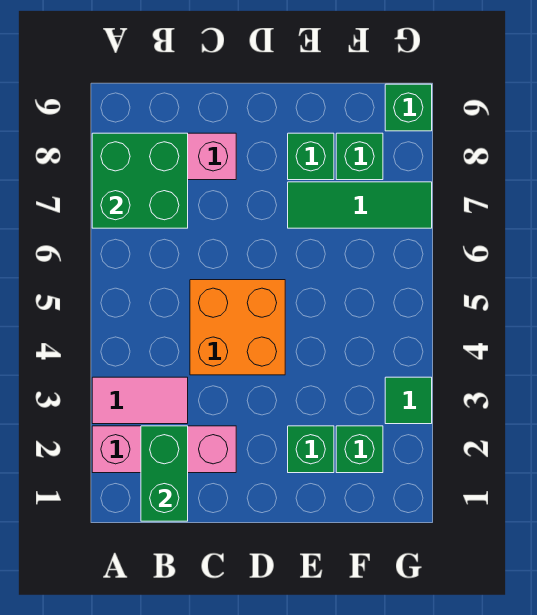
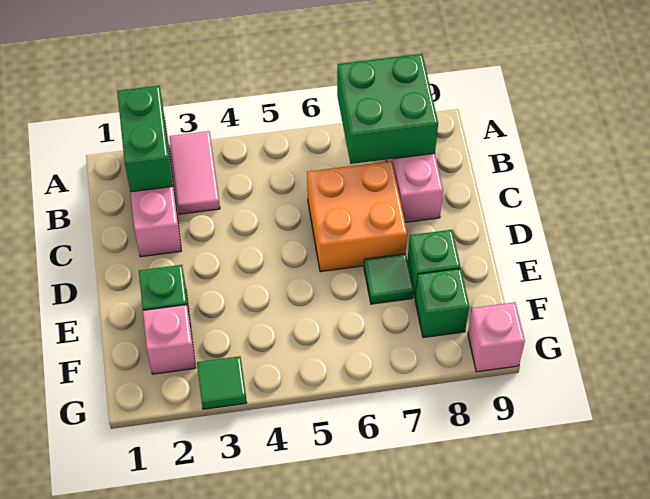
green brick B1:B2 level 2 -> green brick A2:B2 level 2
orange brick C4:D5 level 1 -> orange brick C6:D7 level 1
green tile E7:G7 level 1 -> green tile E7 level 1
green brick F2 level 1 -> pink brick F2 level 1
green brick G9 level 1 -> pink brick G9 level 1

